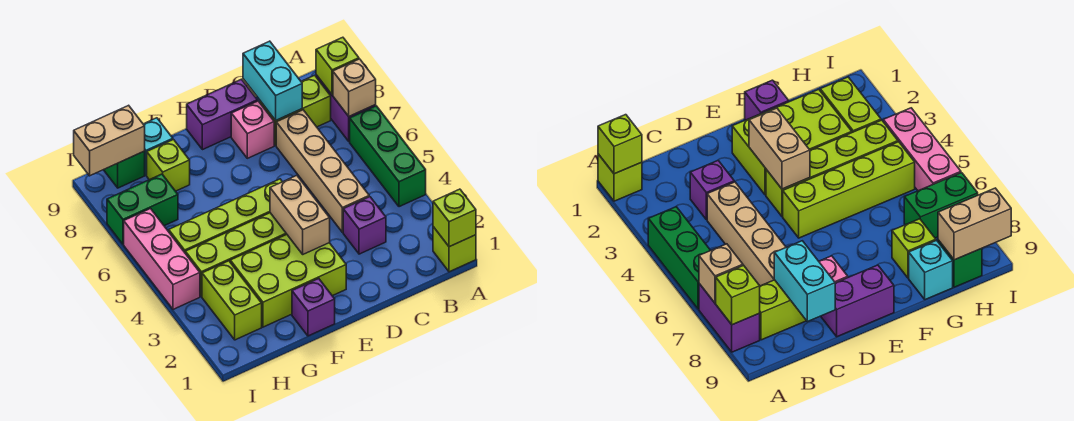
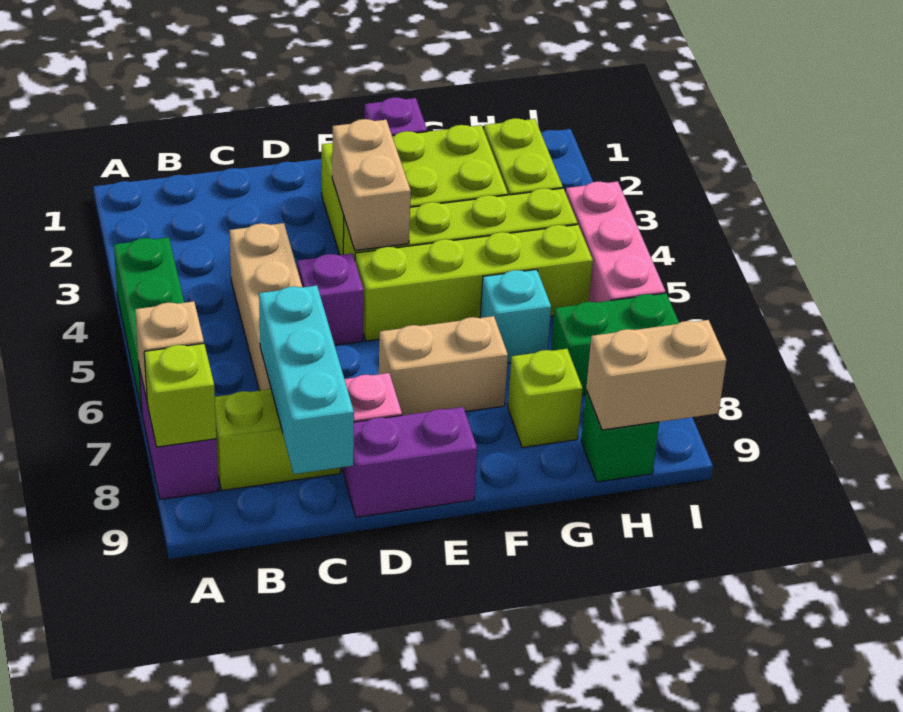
lime brick A1 level 1 -> none
lime brick A1 level 2 -> none
purple brick C3 level 1 -> purple brick D5 level 1
cyan brick C8:C9 level 2 -> cyan brick C7:C9 level 2
none -> tan brick E7:F7 level 1
cyan brick G9 level 1 -> cyan brick G6 level 1

